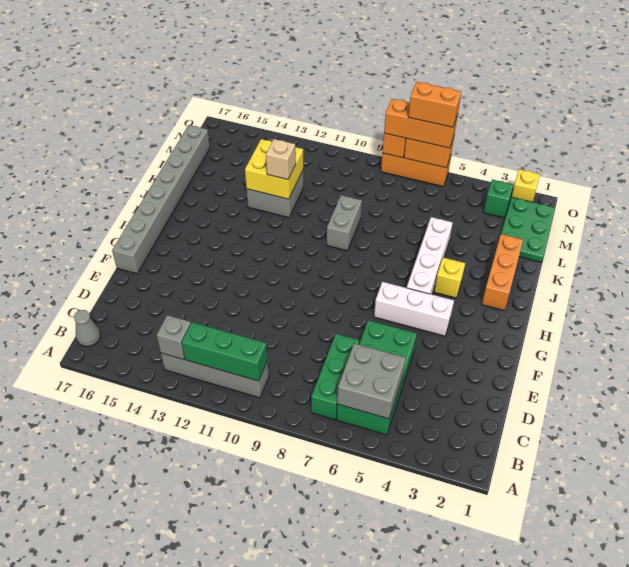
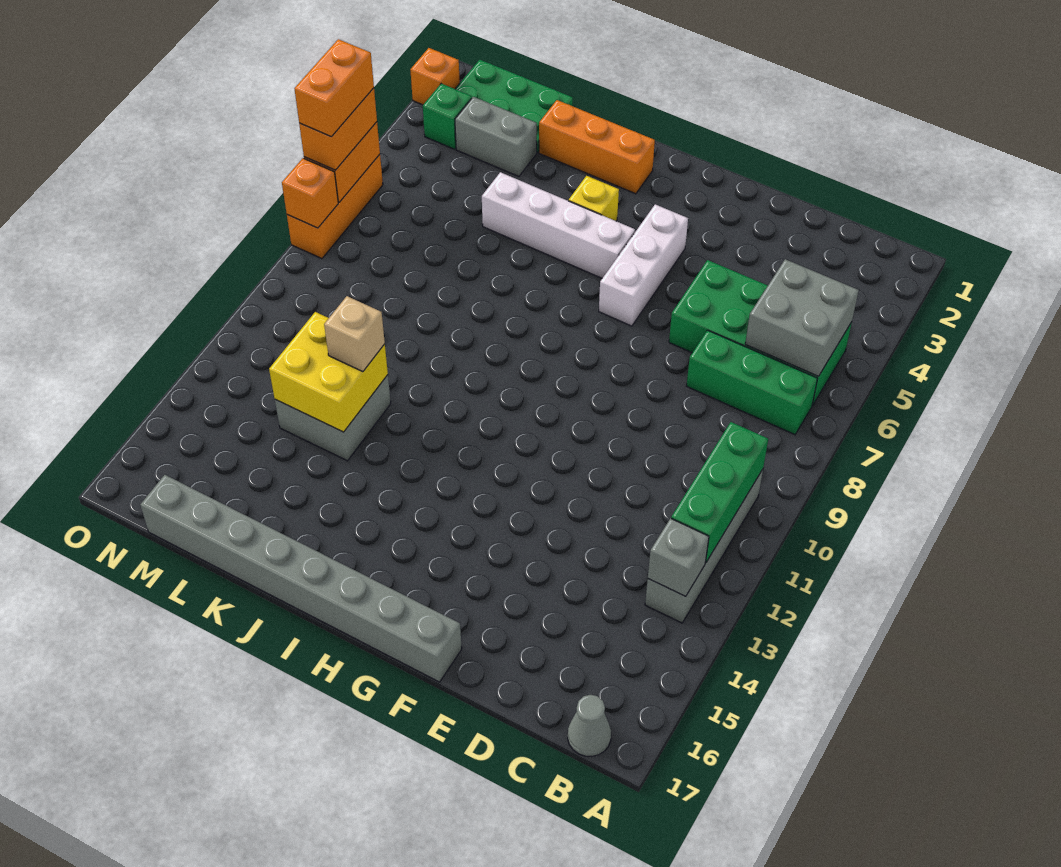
grey brick J9:K9 level 1 -> grey brick L3:M3 level 1
yellow brick O2 level 1 -> orange brick O2 level 1
orange brick O6:O8 level 3 -> orange brick O6:O7 level 3

